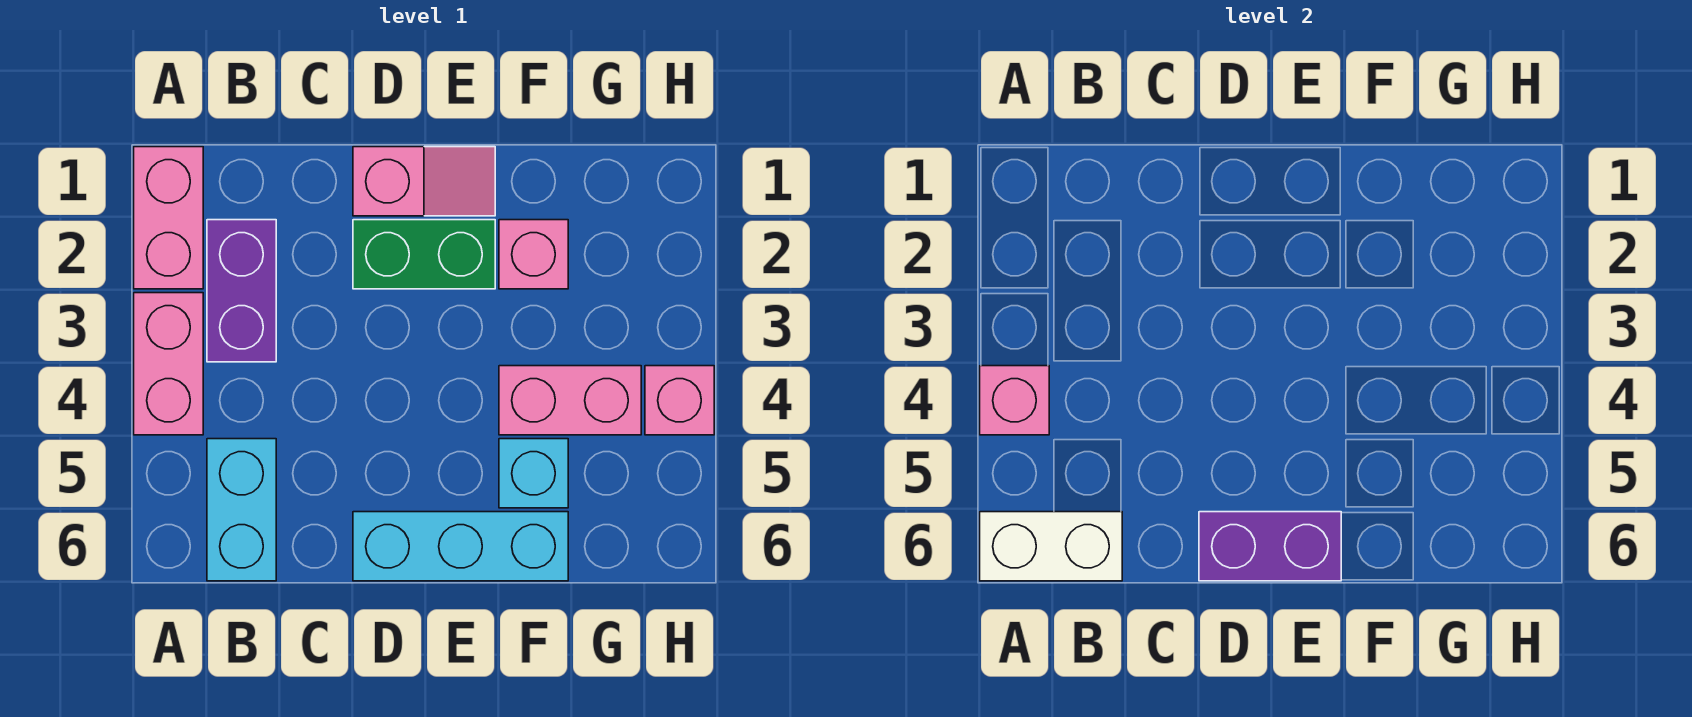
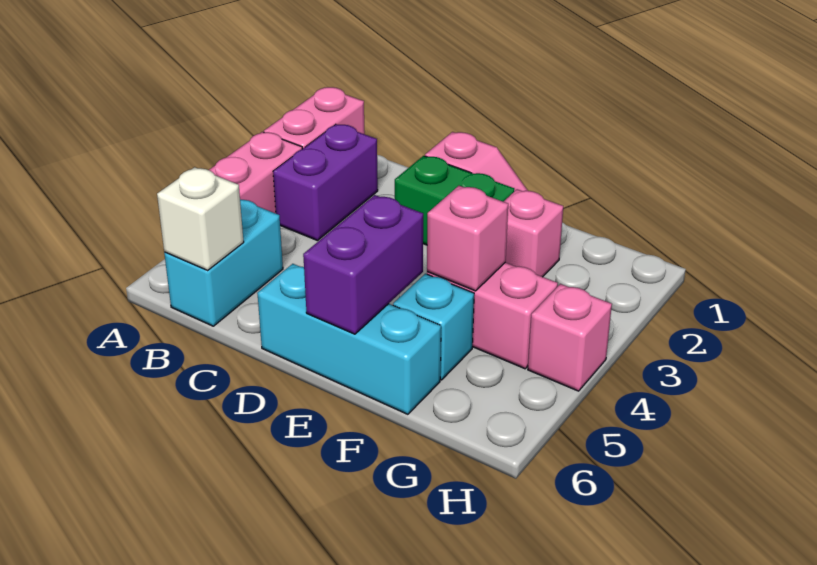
pink brick A4 level 2 -> pink brick F4 level 2
white brick A6:B6 level 2 -> white brick B6 level 2
purple brick D6:E6 level 2 -> purple brick E5:E6 level 2

